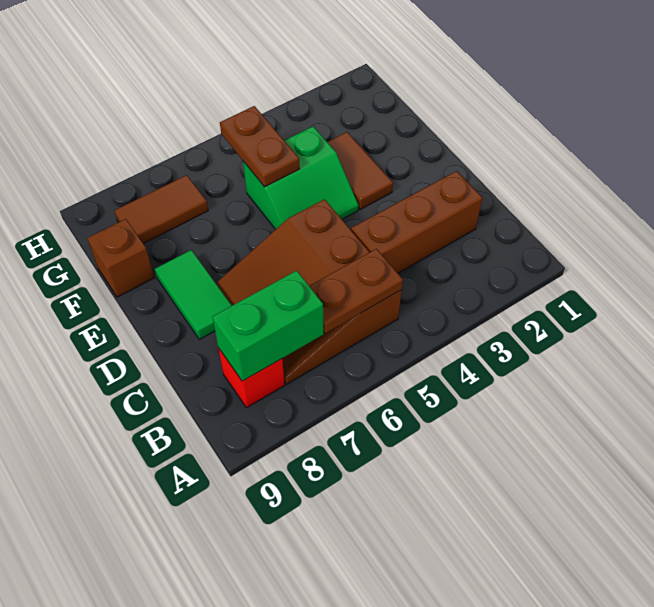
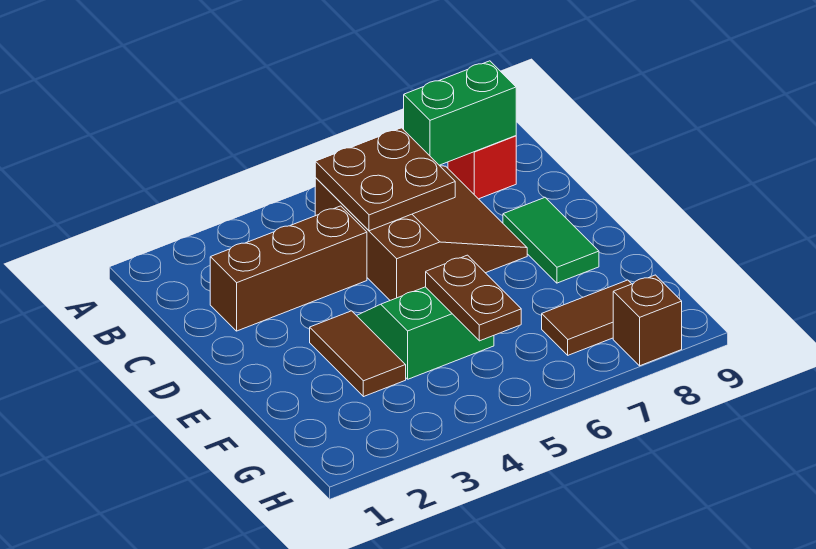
brown plate B5:B6 level 2 -> brown plate B5:C6 level 2
brown brick F9 level 1 -> brown brick H8 level 1

